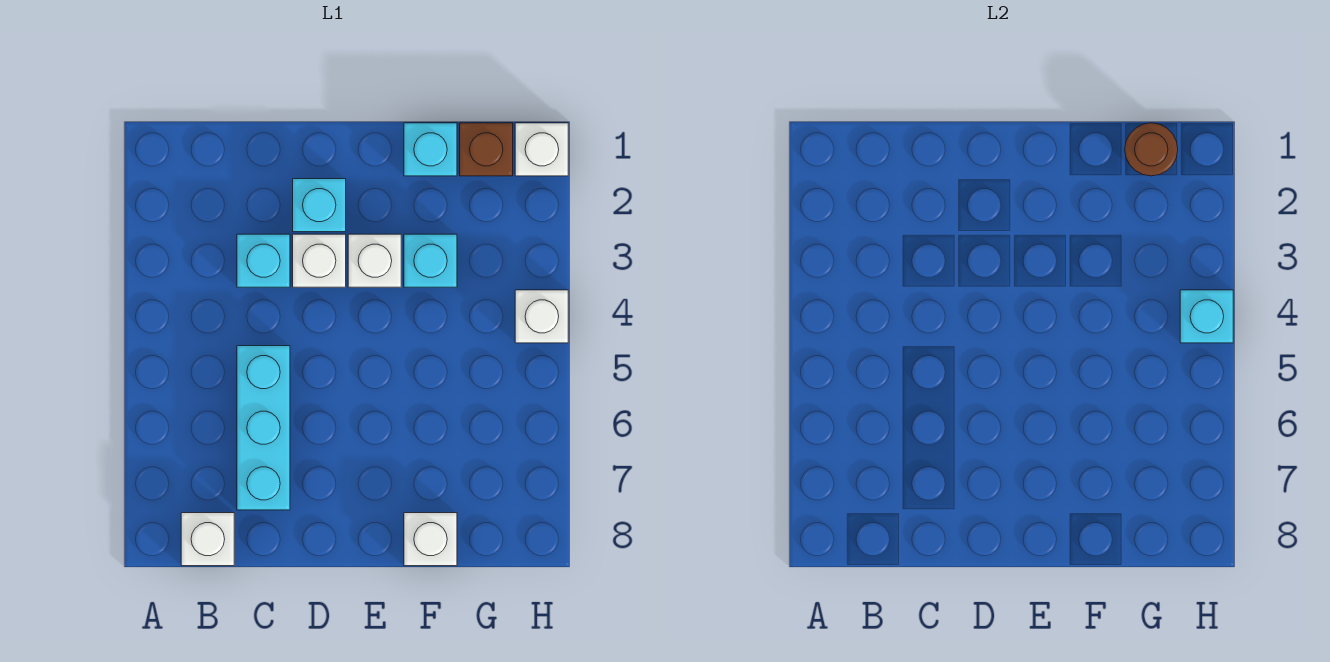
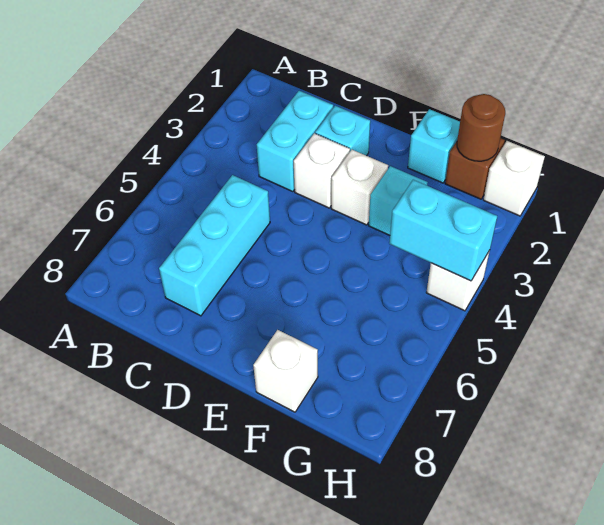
white brick B8 level 1 -> none
cyan brick C3 level 1 -> cyan brick C2:C3 level 1
cyan brick H4 level 2 -> cyan brick G4:H4 level 2

